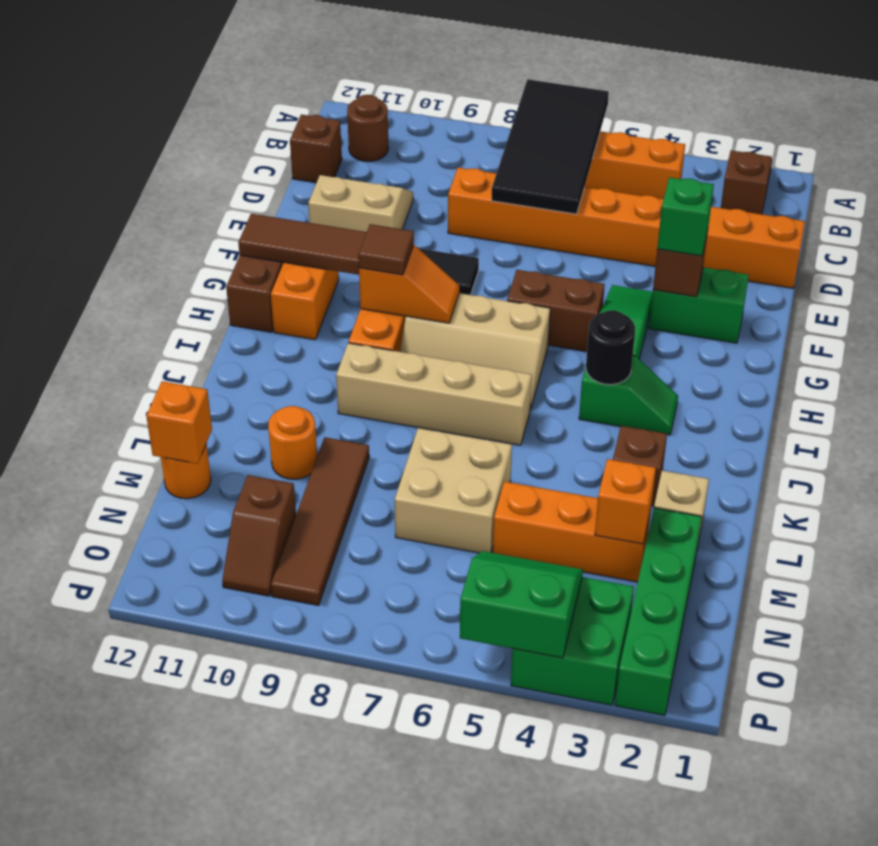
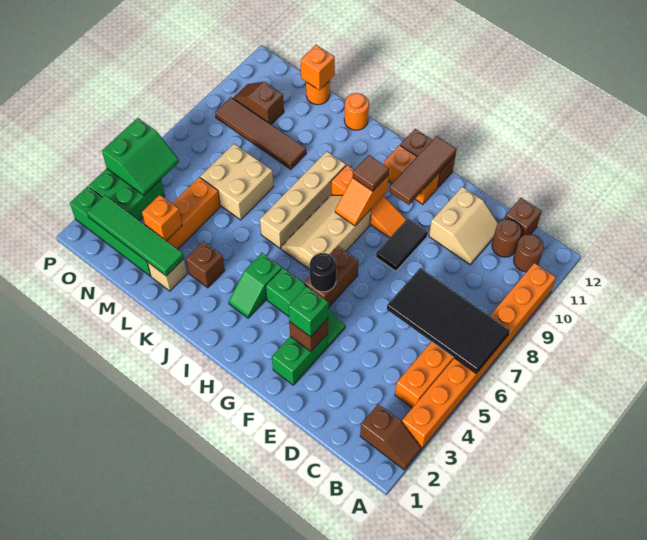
none -> brown round brick C11 level 1
orange brick D1:D8 level 1 -> orange brick A3:A10 level 1
black round brick I4 level 2 -> black round brick G5 level 2
none -> green tile L2:O2 level 2
orange round brick L10 level 1 -> orange round brick K12 level 1

